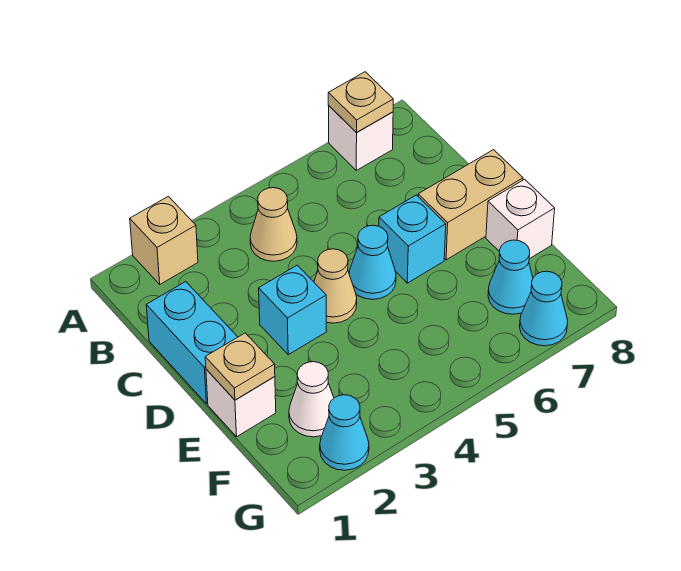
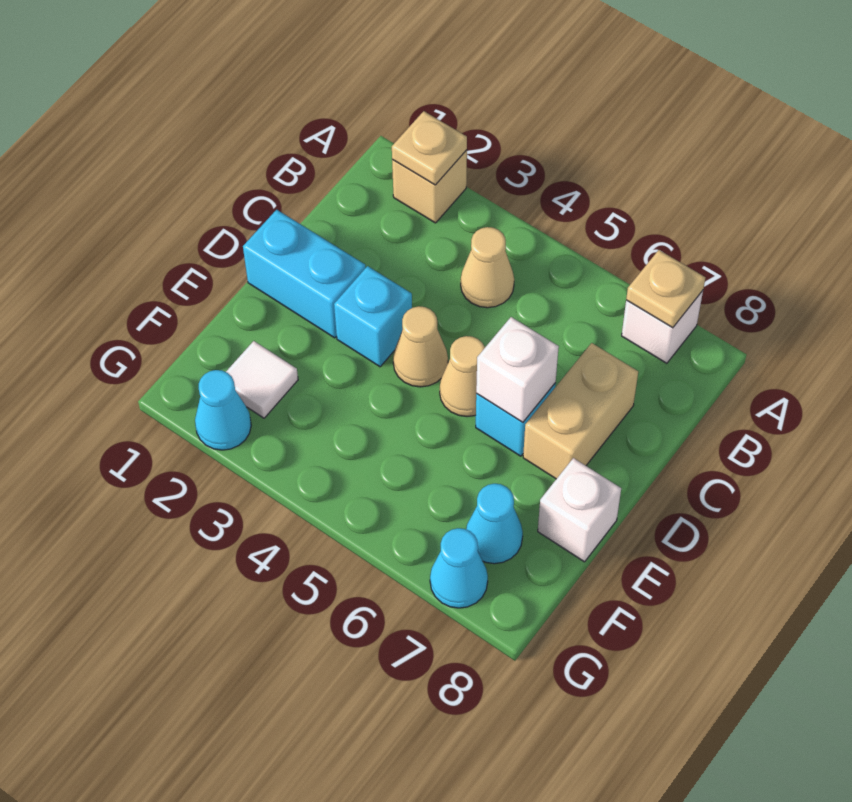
cyan brick C1:D1 level 1 -> cyan brick D1:D2 level 1
cyan cone D5 level 1 -> tan cone D5 level 1
tan brick D7:D8 level 1 -> tan brick C7:D7 level 1
white brick E1 level 1 -> white brick D6 level 2
tan plate E1 level 2 -> tan plate A2 level 2
white cone F2 level 1 -> white tile F2 level 1

